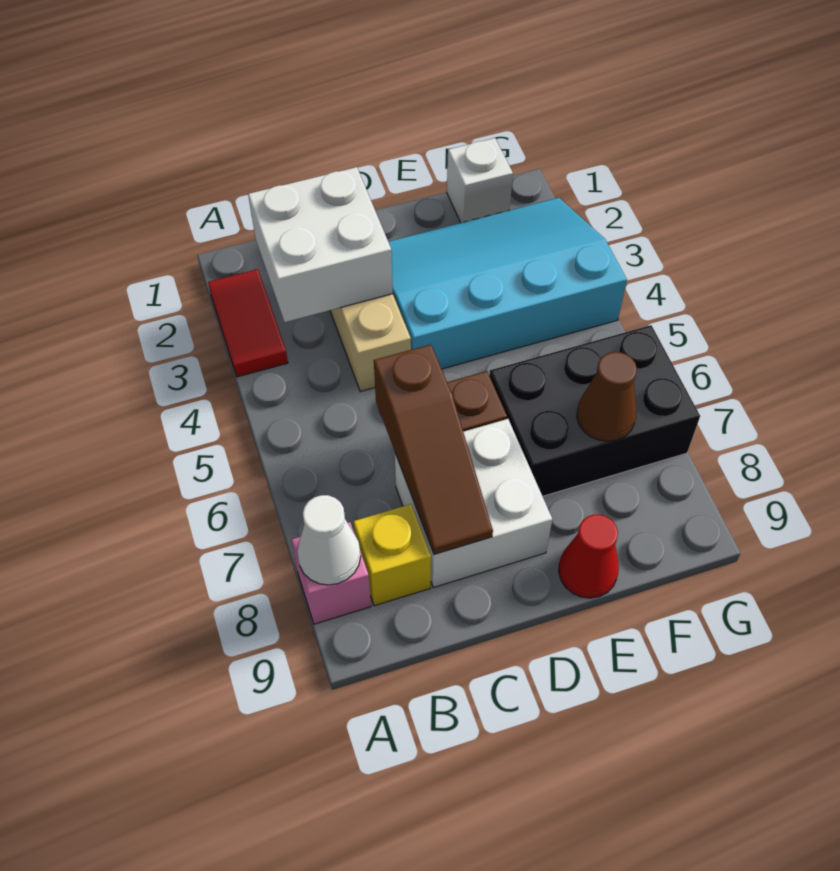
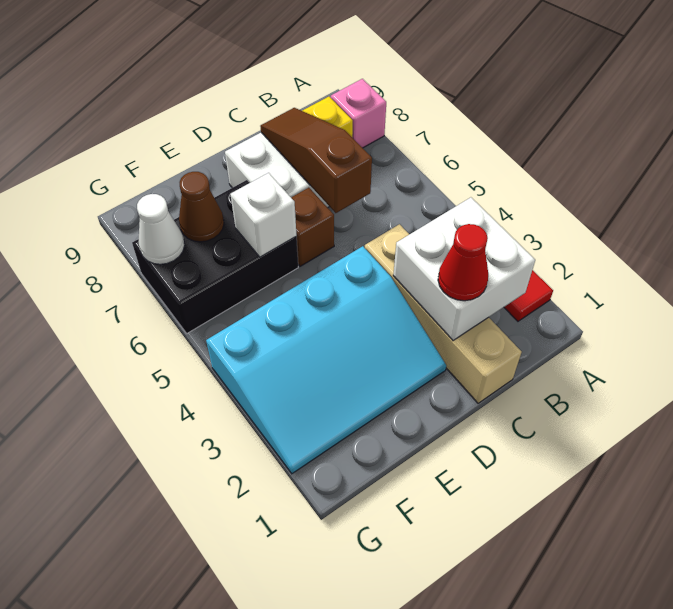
white cone A8 level 2 -> white cone G7 level 2
red cone E9 level 1 -> red cone C2 level 3
white brick F1 level 1 -> white brick E6 level 2

